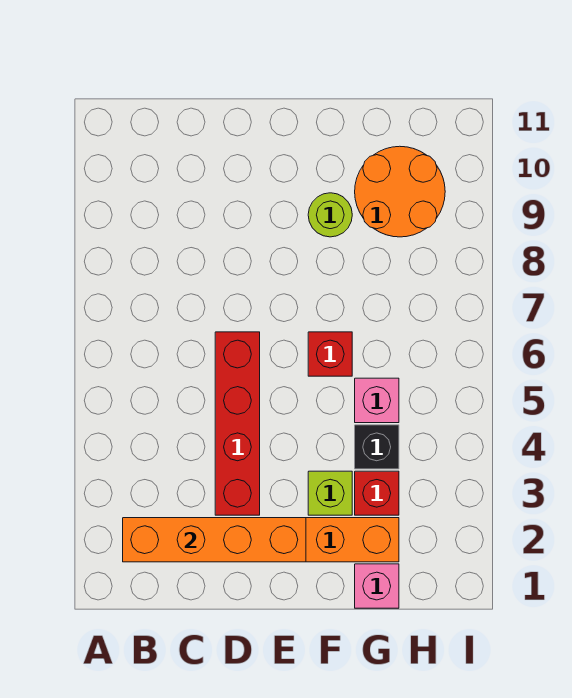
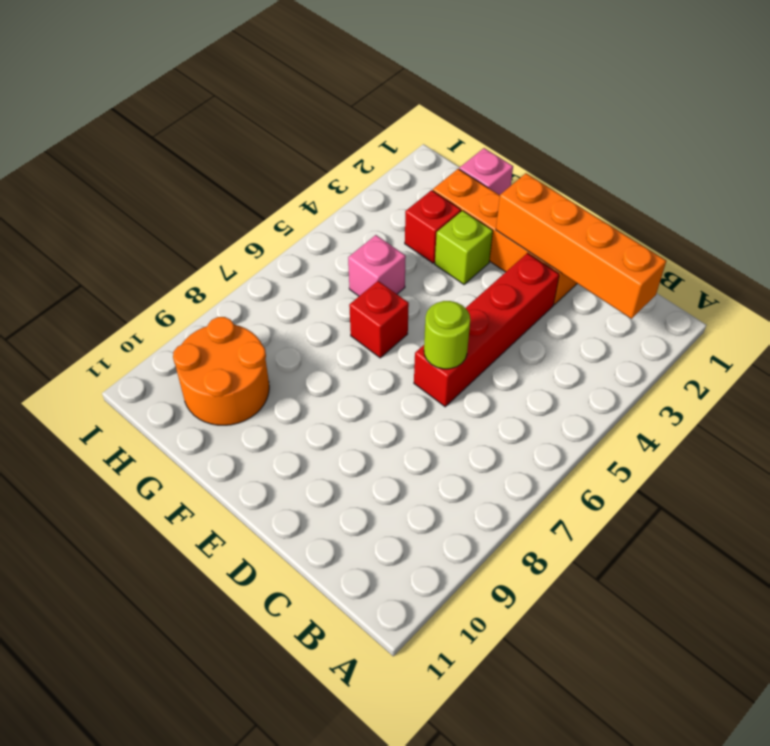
lime round brick F9 level 1 -> lime round brick D6 level 2
black brick G4 level 1 -> none

